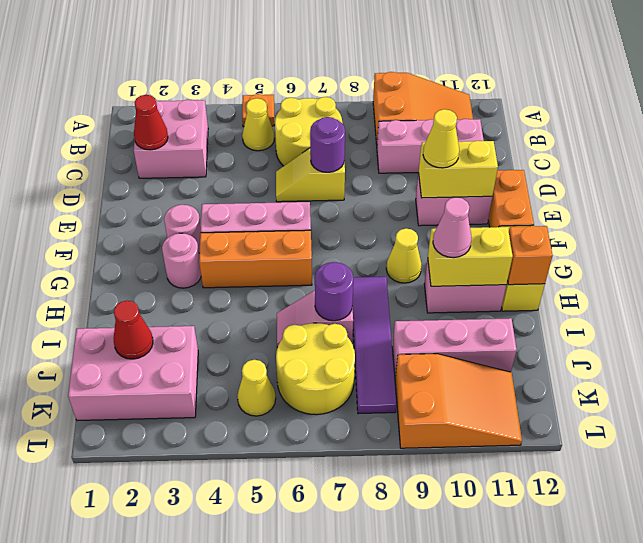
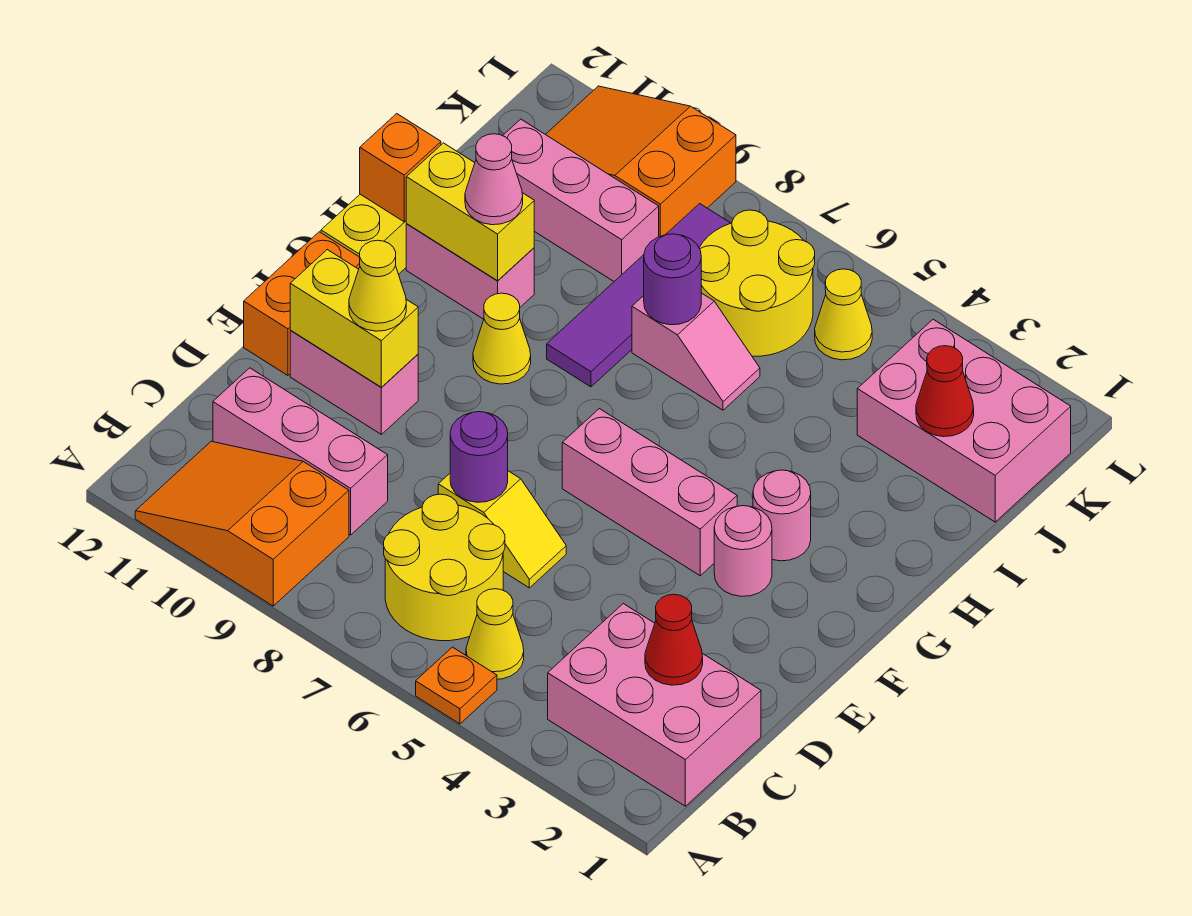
pink brick B2:C3 level 1 -> pink brick B1:C3 level 1
orange brick G4:G6 level 1 -> none

